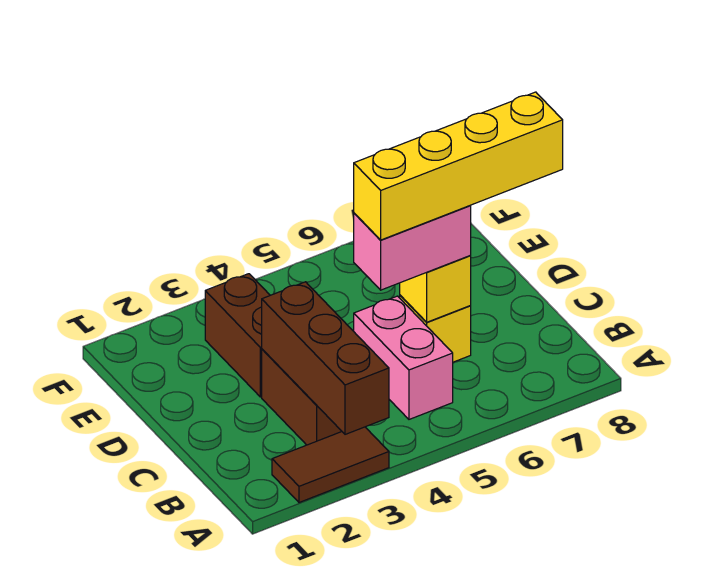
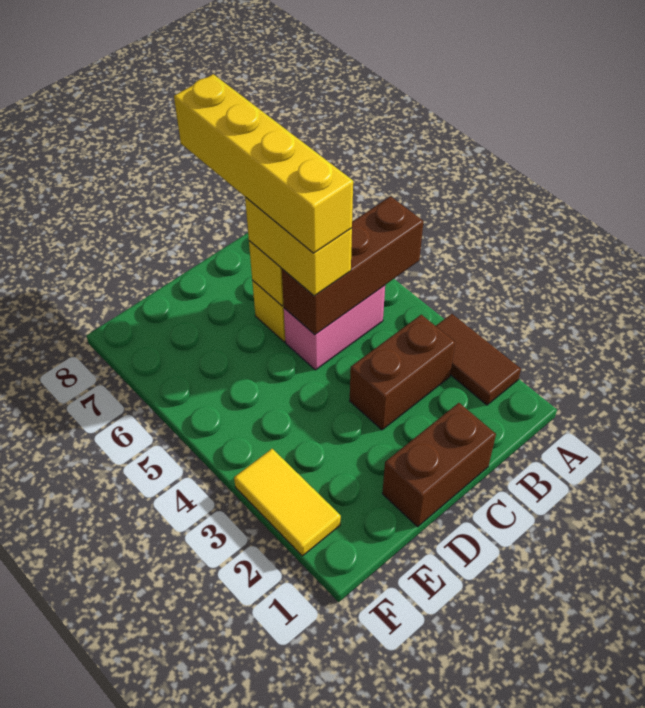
brown brick A3:C3 level 2 -> brown brick A5:C5 level 2
pink brick C5:C6 level 3 -> yellow brick C5:C6 level 3
brown brick D3:E3 level 1 -> brown brick C1:D1 level 1
none -> yellow tile F2:F3 level 1

